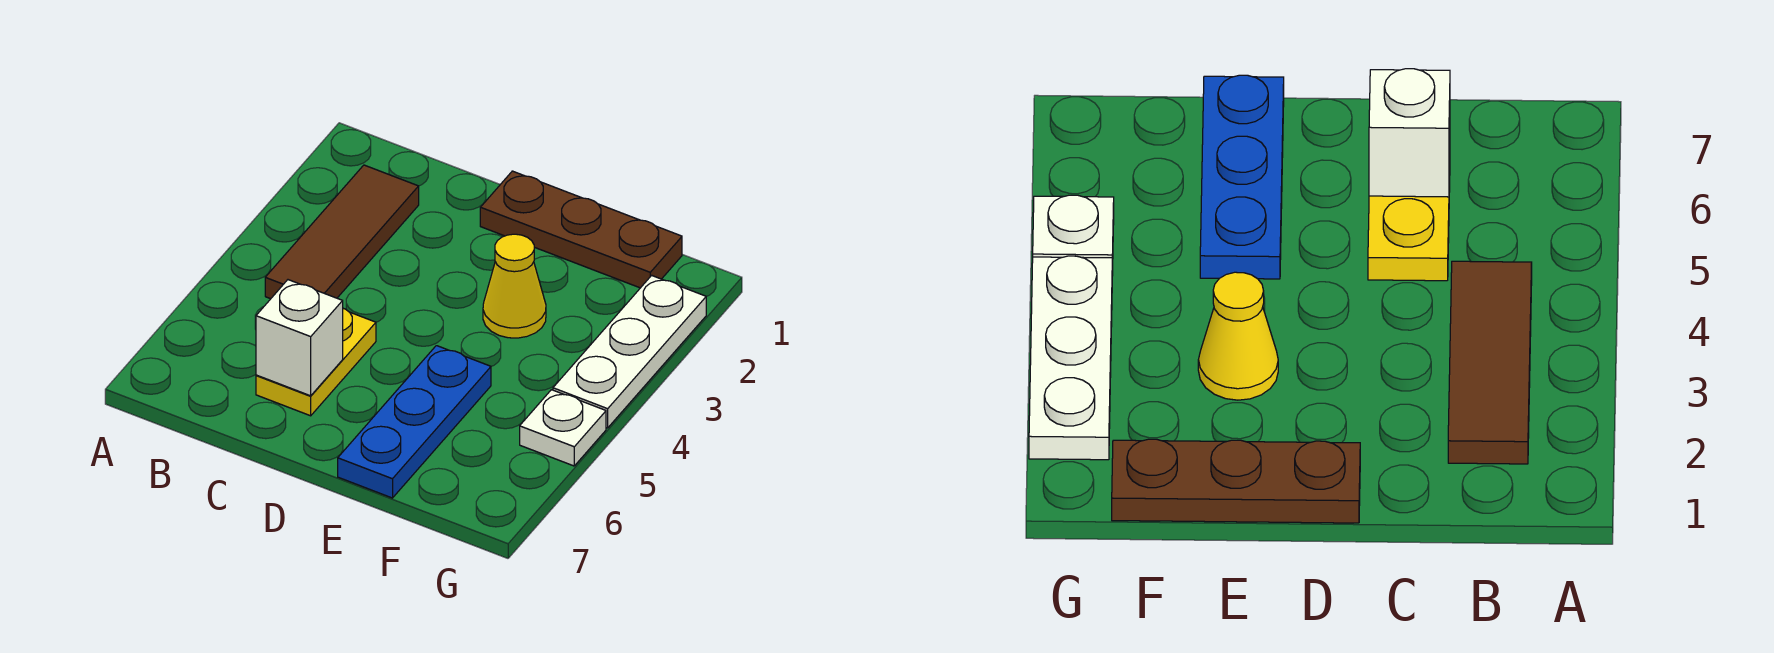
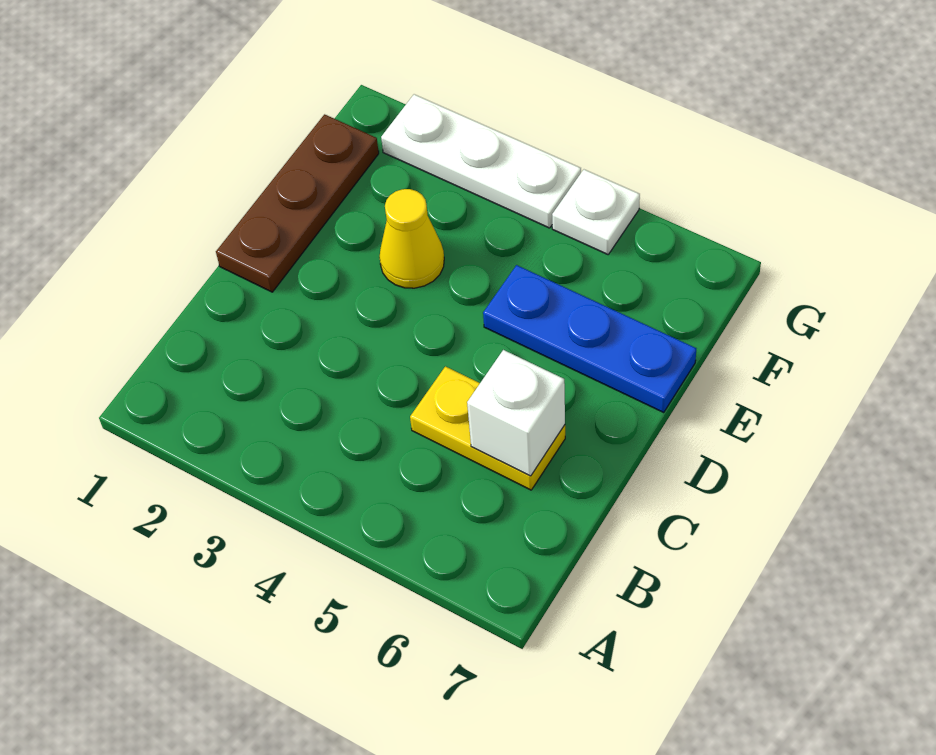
brown tile B2:B4 level 1 -> none

